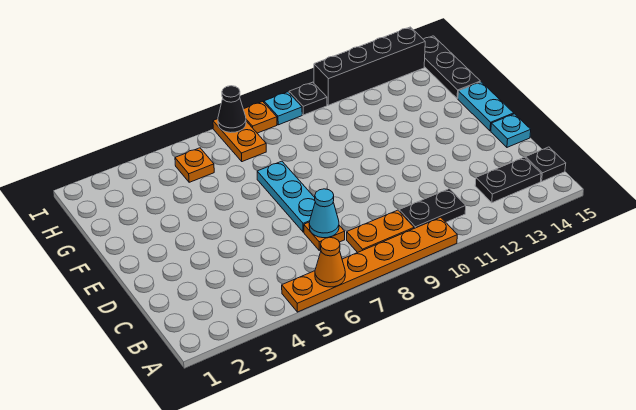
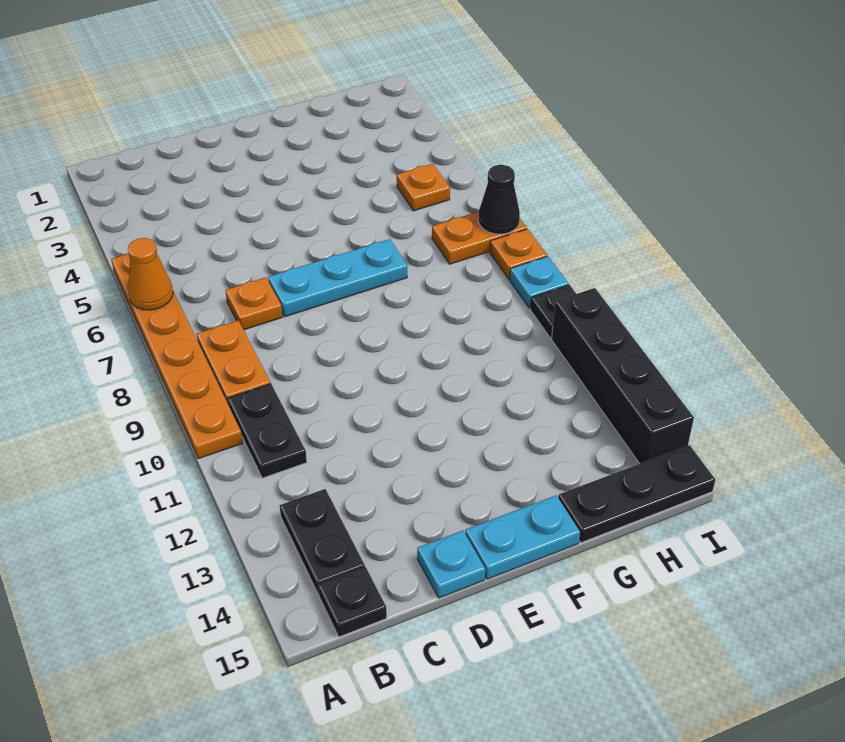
cyan cone C7 level 2 -> none

